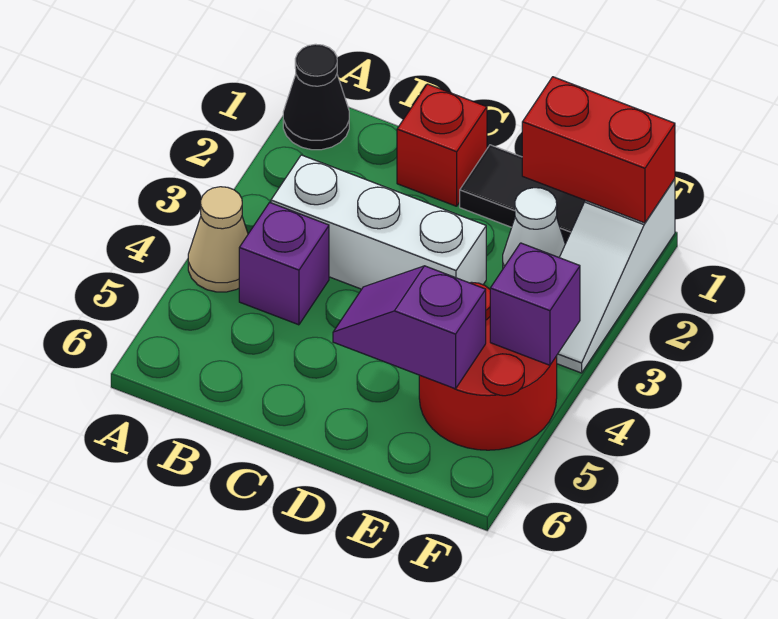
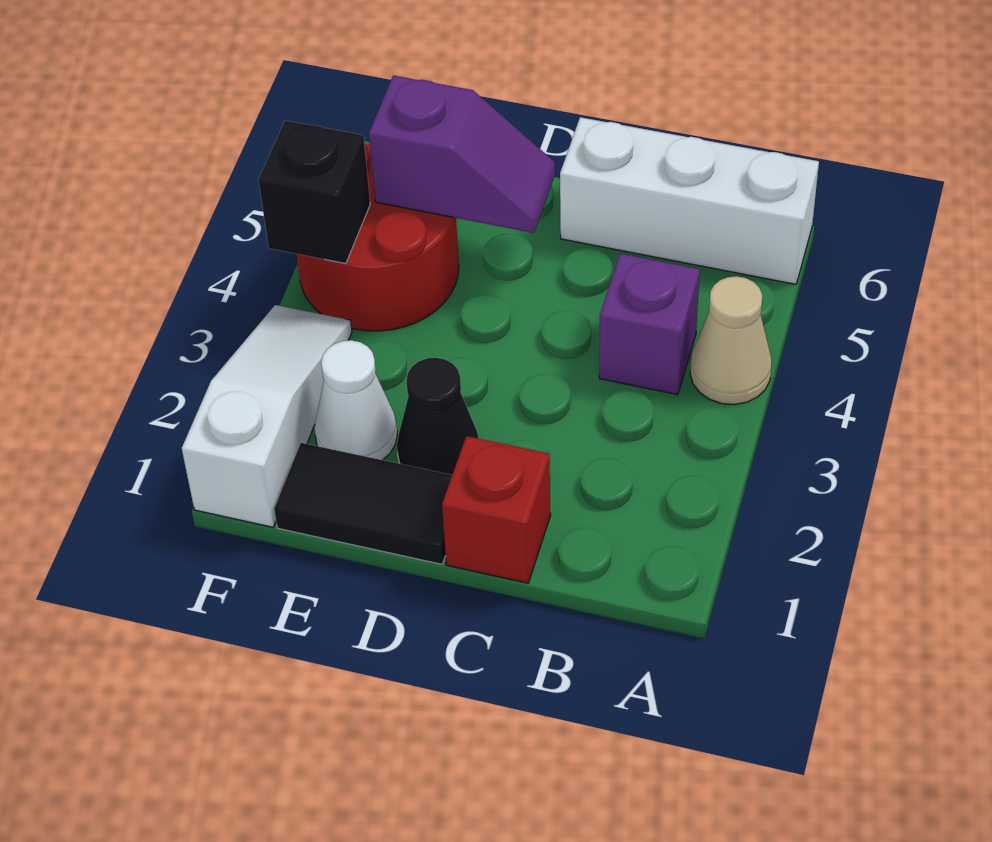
black cone A1 level 1 -> black cone D2 level 1
white brick B3:D3 level 1 -> white brick A6:C6 level 1
red brick E1:F1 level 2 -> none
purple brick F4 level 2 -> black brick F4 level 2

